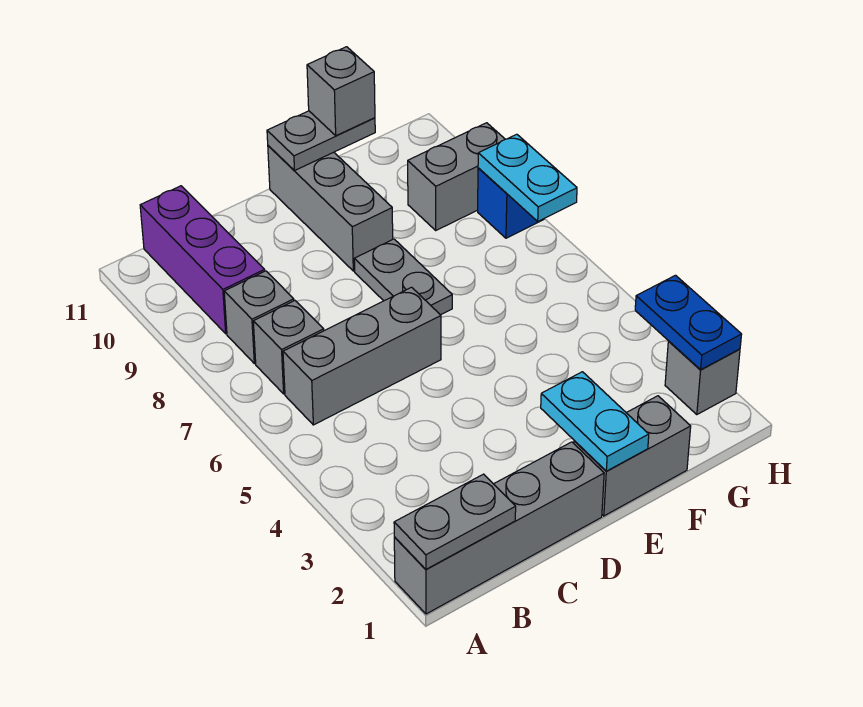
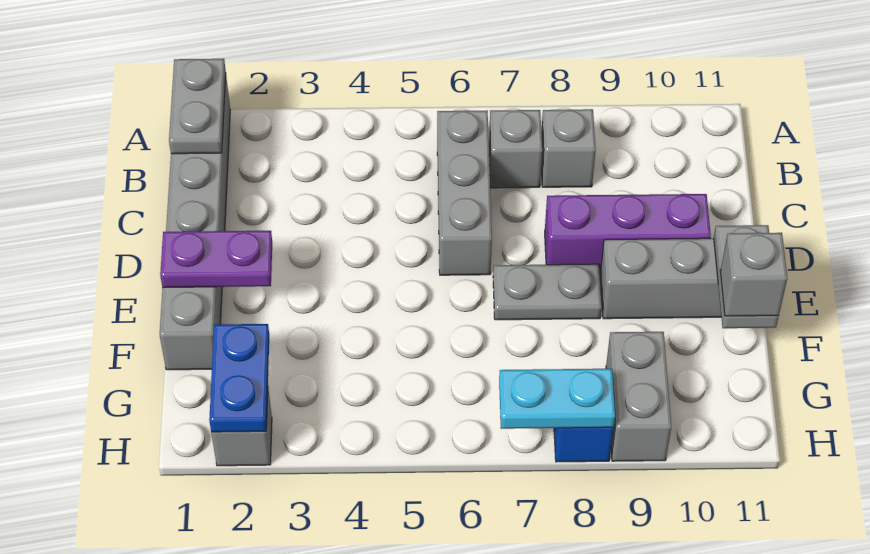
purple brick B9:B11 level 1 -> purple brick D8:D10 level 1
cyan plate E1:E2 level 2 -> purple plate E1:E2 level 2
blue plate H2:H3 level 2 -> blue plate G2:H2 level 2

